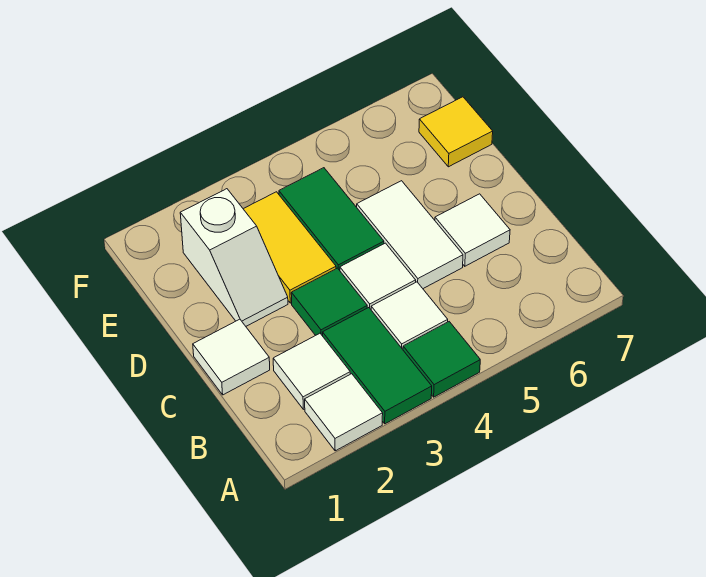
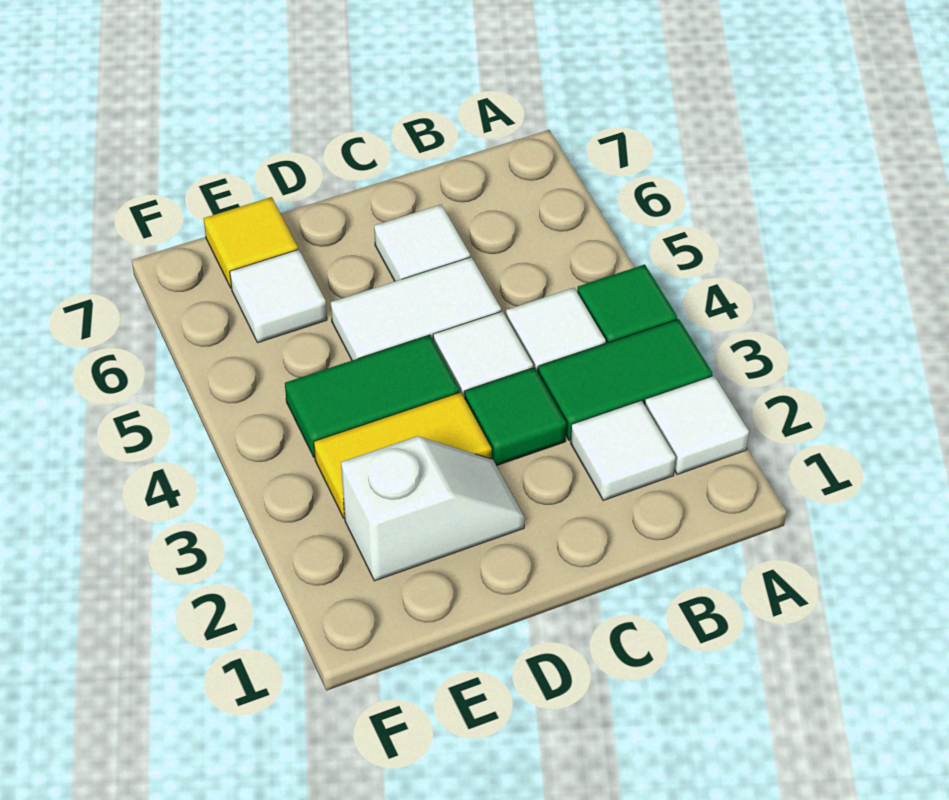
white tile C1 level 1 -> white tile E6 level 1

